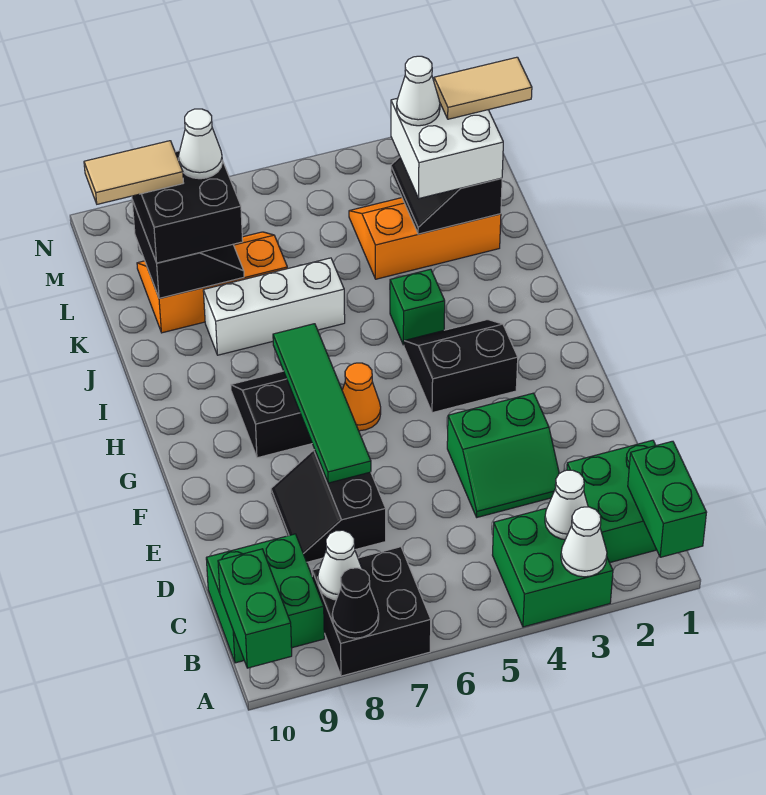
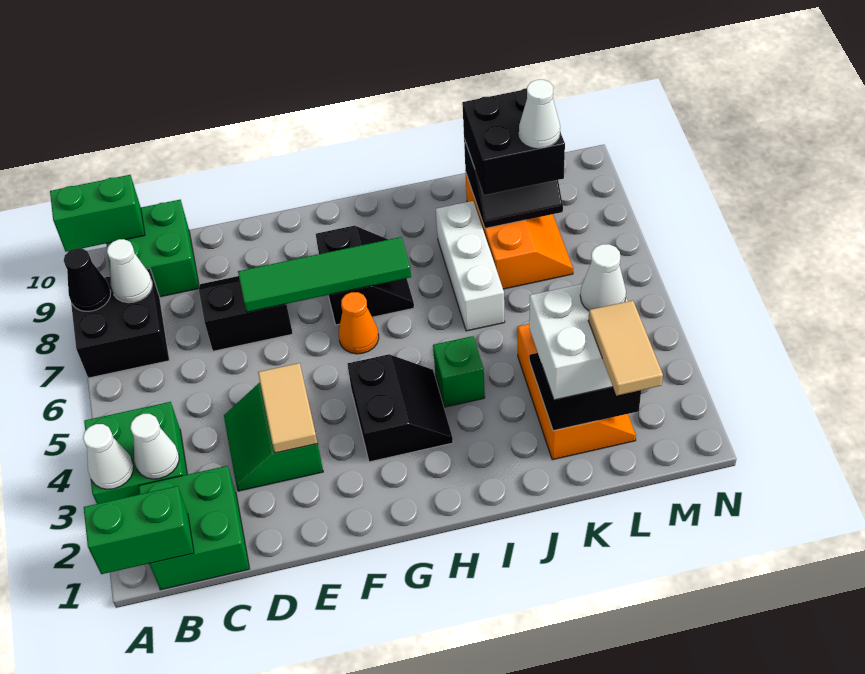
tan tile L9:L10 level 4 -> tan tile E3:E4 level 2

